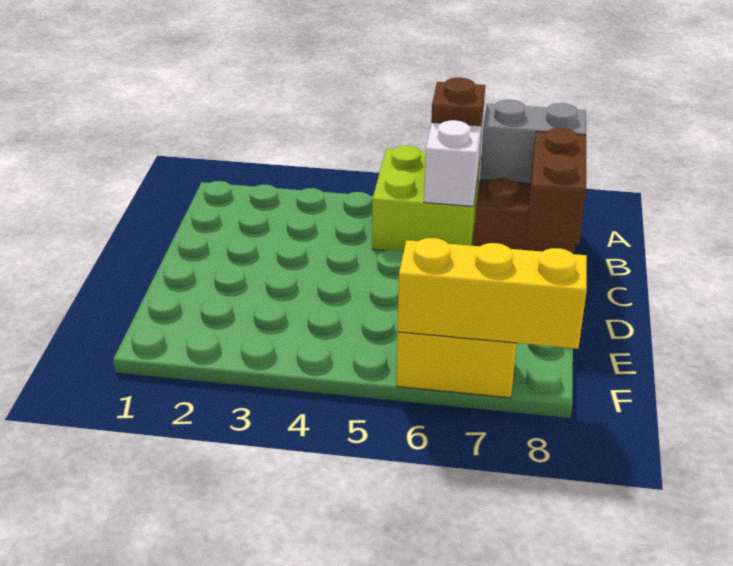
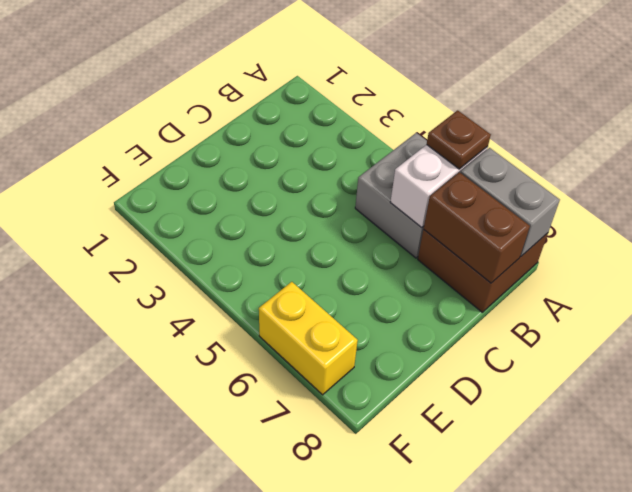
lime brick A5:B6 level 1 -> grey brick A5:B6 level 1
brown brick B8:C8 level 2 -> brown brick B7:B8 level 2
yellow brick F6:F8 level 2 -> none

